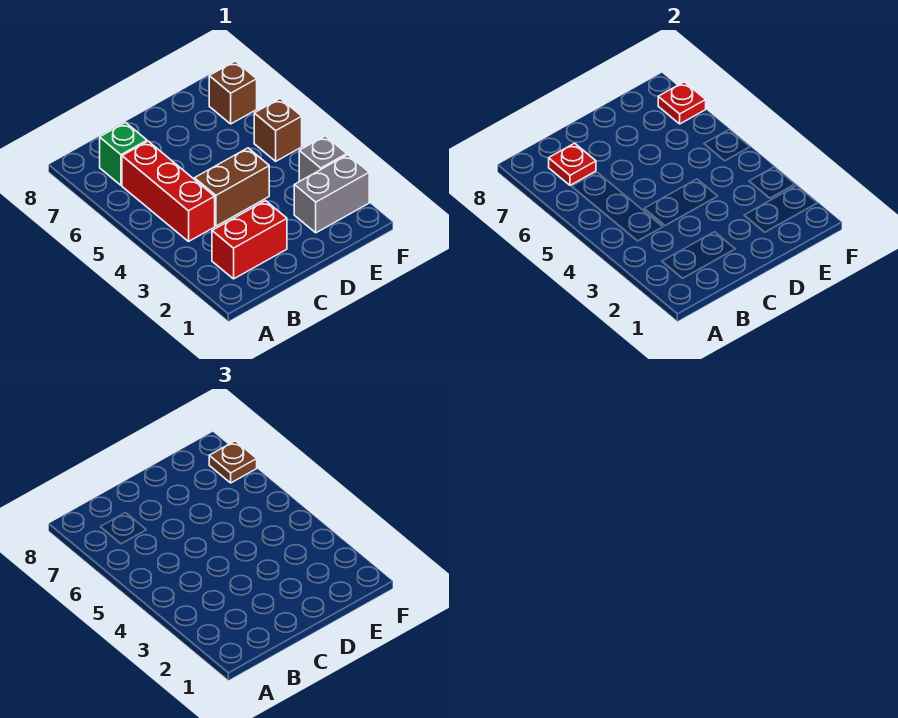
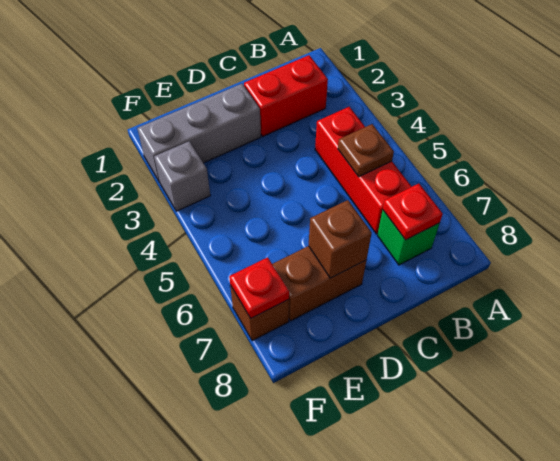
brown brick C4:D4 level 1 -> brown brick D7:E7 level 1
grey brick E2:F2 level 1 -> grey brick D2:F2 level 1
brown brick F5 level 1 -> brown brick D7 level 2
brown plate F7 level 3 -> brown plate B5 level 2

